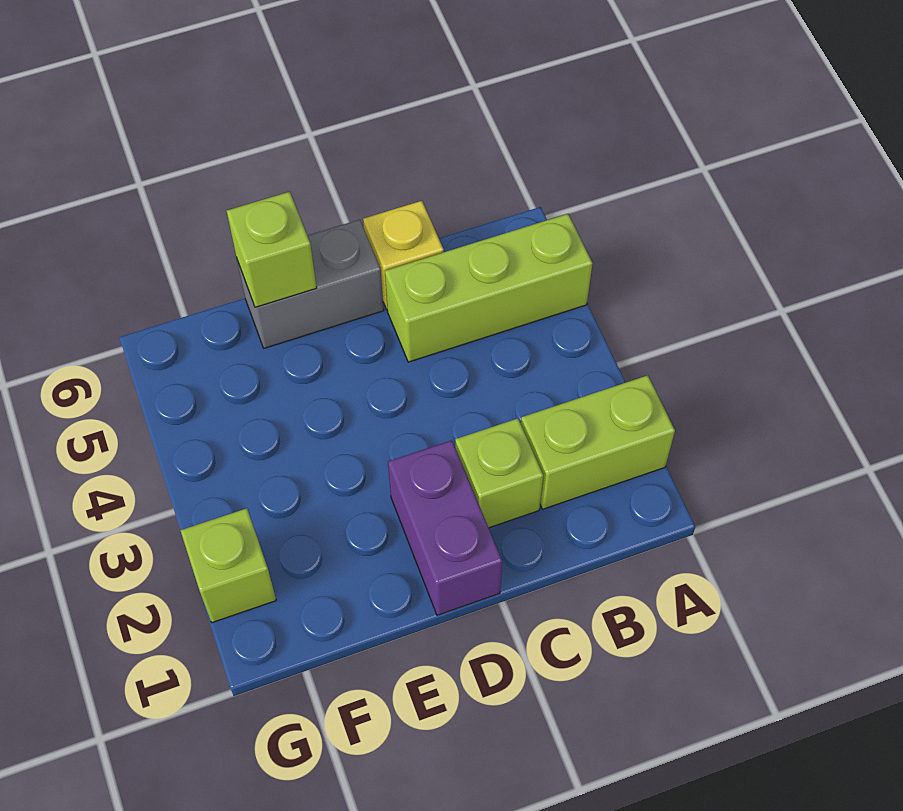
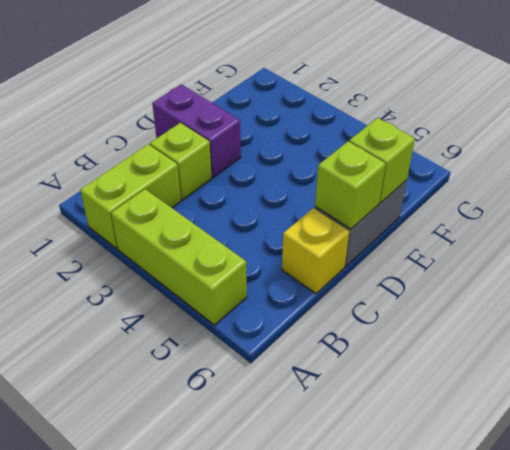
lime brick A5:C5 level 1 -> lime brick A3:A5 level 1
lime brick G2 level 1 -> lime brick D6 level 2

